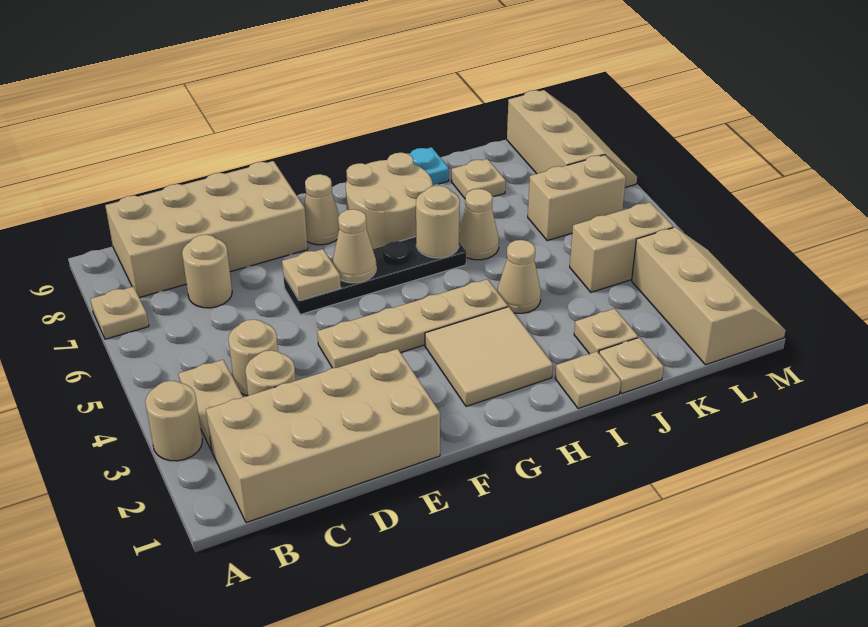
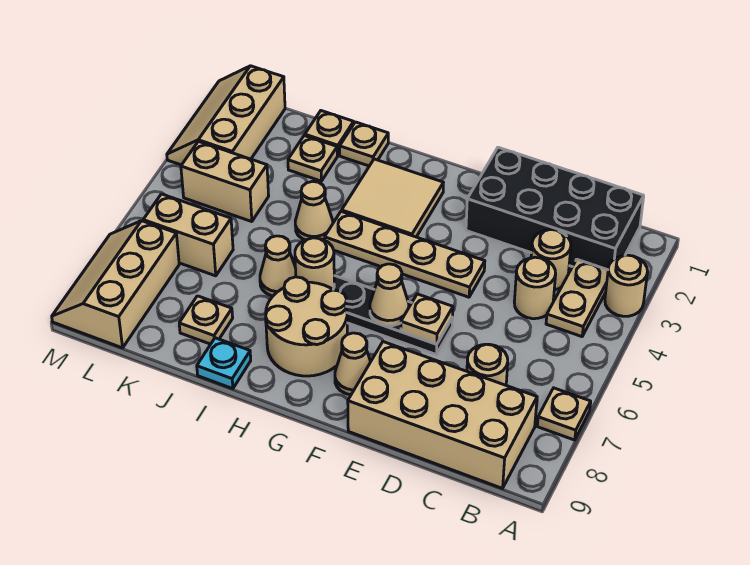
tan brick B1:E2 level 1 -> black brick B1:E2 level 1

